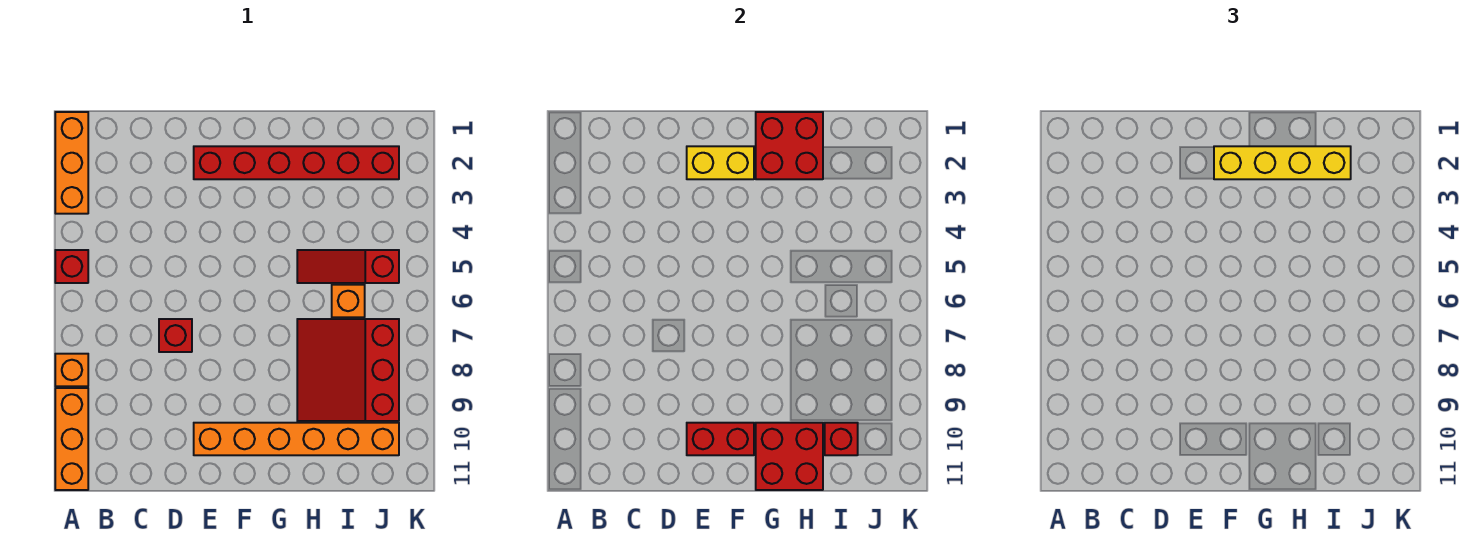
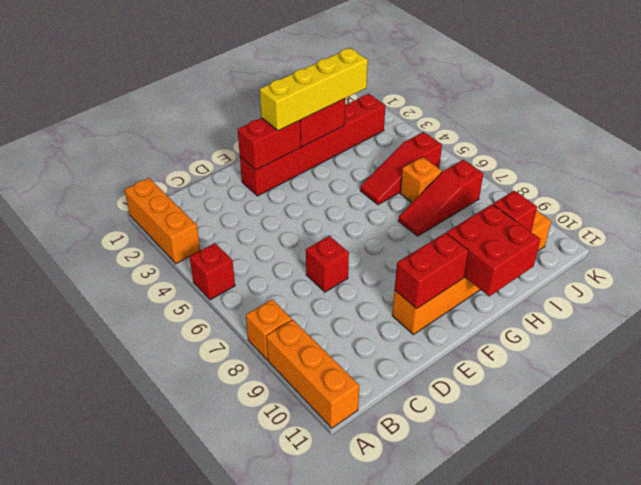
yellow brick E2:F2 level 2 -> red brick E2:F2 level 2
red slope H7:J9 level 1 top J -> red slope H7:J7 level 1 top J

